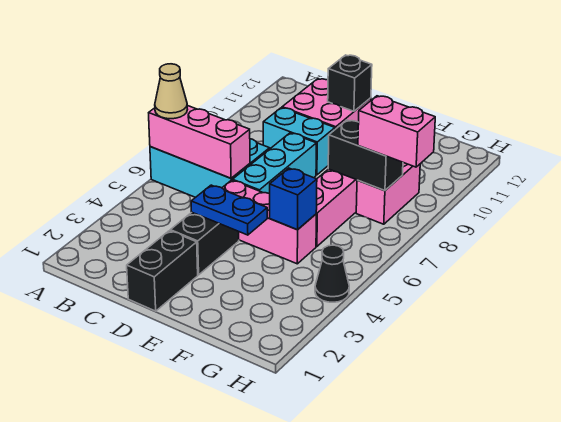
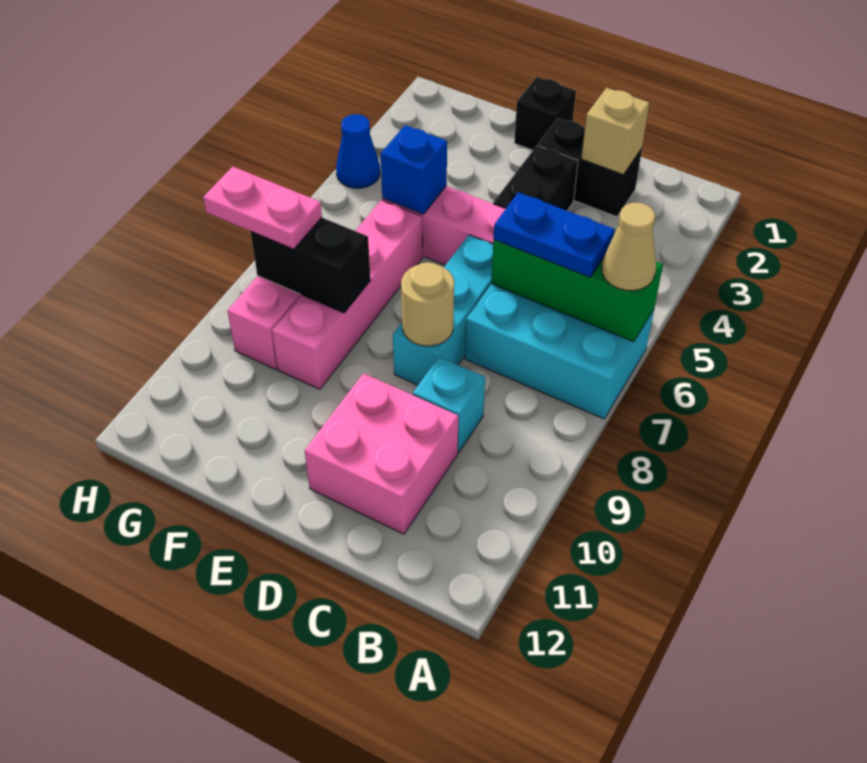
pink brick A6:C6 level 2 -> green brick A6:C6 level 2
none -> tan brick C2 level 2
cyan brick C9:D9 level 1 -> cyan brick C9 level 1
black brick D1:D2 level 1 -> black brick C2:D2 level 1
blue plate D4:E4 level 2 -> blue plate B6:C6 level 3
none -> tan round brick D8 level 2
black brick D11 level 2 -> black brick E1 level 1
pink brick G8:H8 level 3 -> pink plate G8:H8 level 3
black cone H4 level 1 -> blue cone H4 level 1

